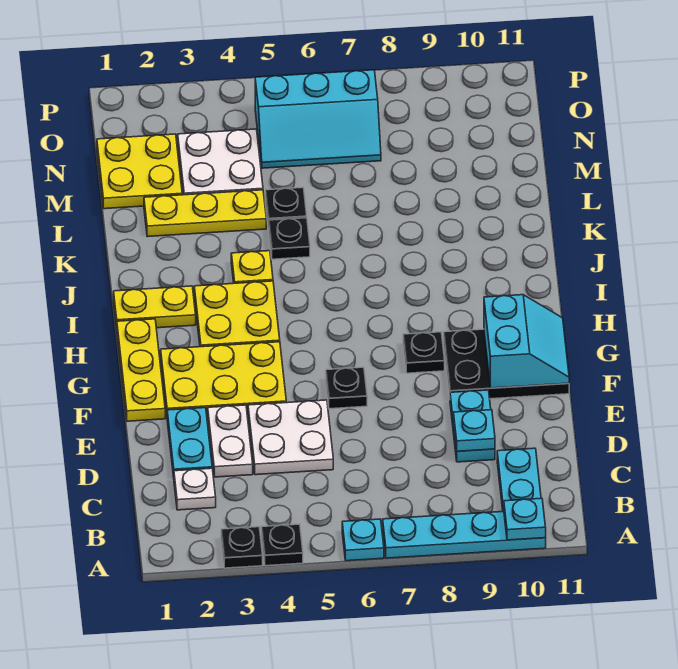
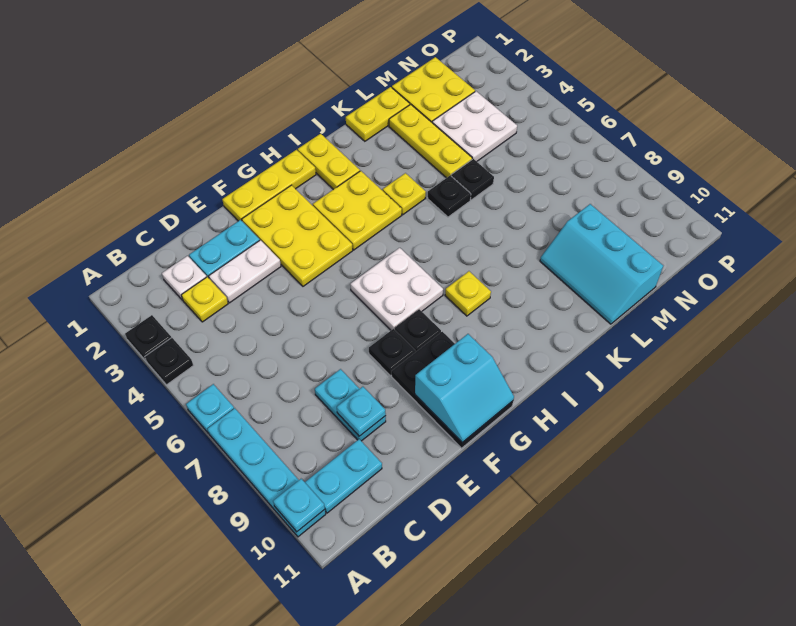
none -> yellow plate C3 level 1
white plate D4:E5 level 1 -> white plate G6:H7 level 1
cyan plate D9:E9 level 1 -> cyan plate D8:D9 level 1
black plate F6 level 1 -> black plate F8 level 1
none -> yellow plate I8 level 1
none -> yellow plate K1:L1 level 1
cyan slope N5:O7 level 1 top O -> cyan slope L9:M11 level 1 top M

